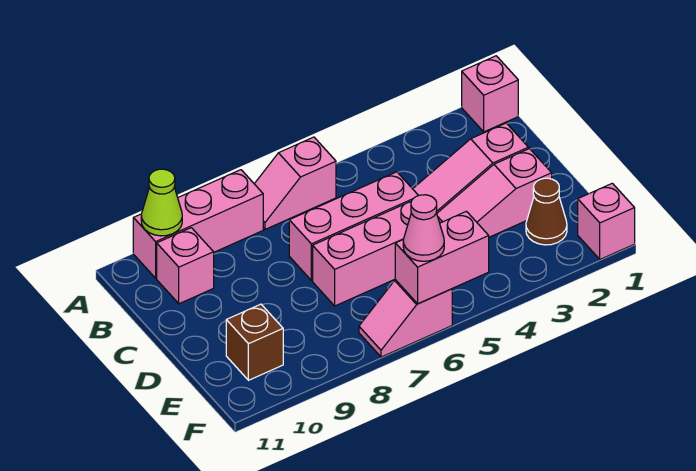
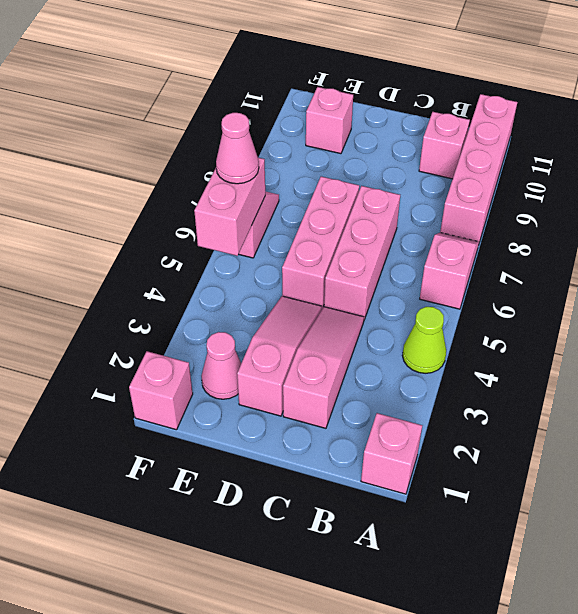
pink brick A8:A10 level 1 -> pink brick A8:A11 level 1
lime cone A10 level 2 -> lime cone A4 level 1
brown cone E2 level 1 -> pink cone E2 level 1
brown brick E10 level 1 -> pink brick E10 level 1

